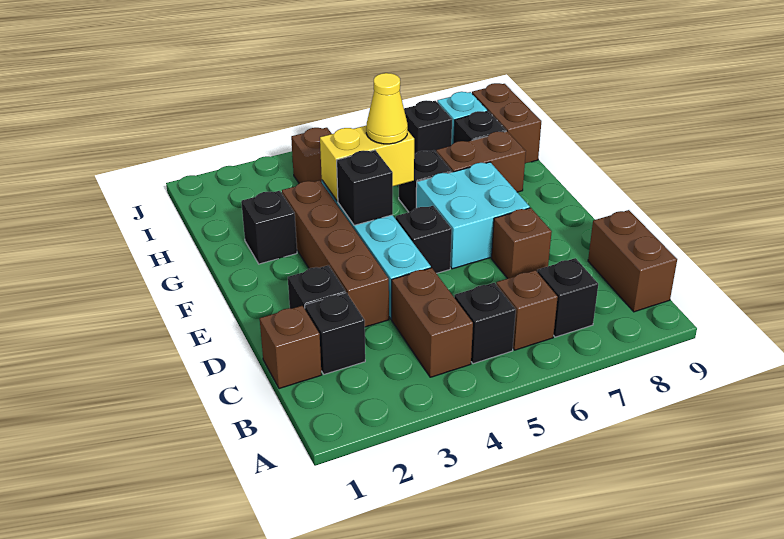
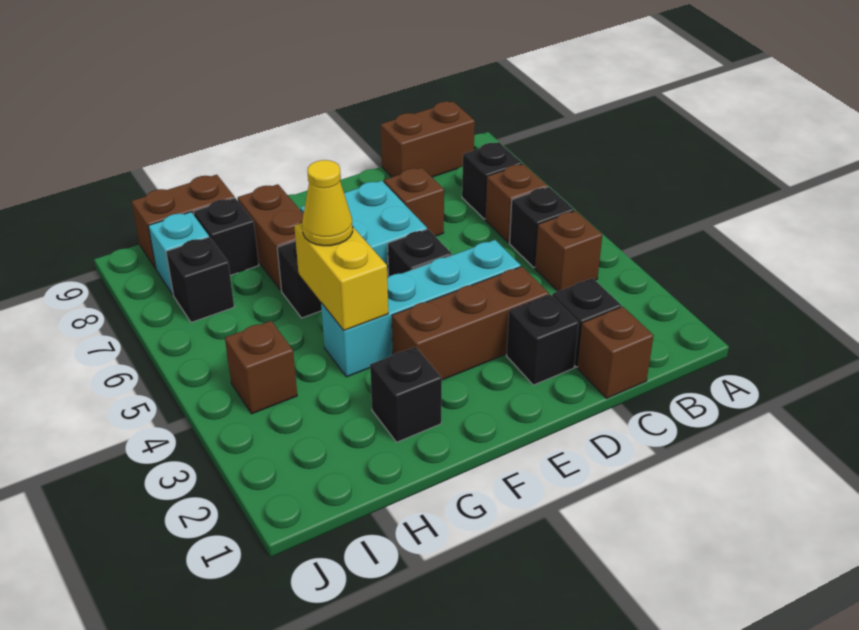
brown brick B4:C4 level 1 -> brown brick B4 level 1
brown brick D3:G3 level 1 -> brown brick D3:F3 level 1
black brick F4 level 2 -> none

